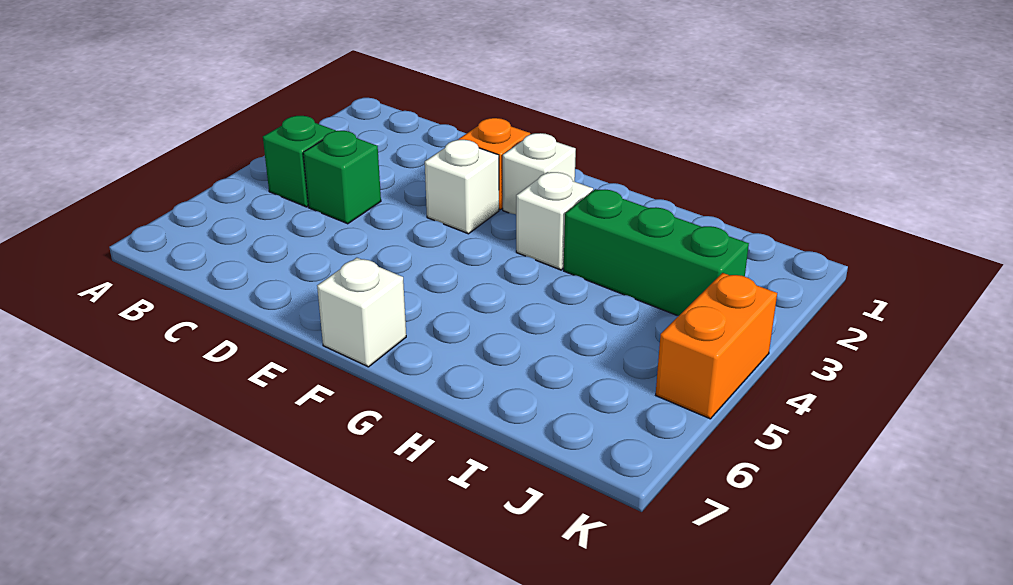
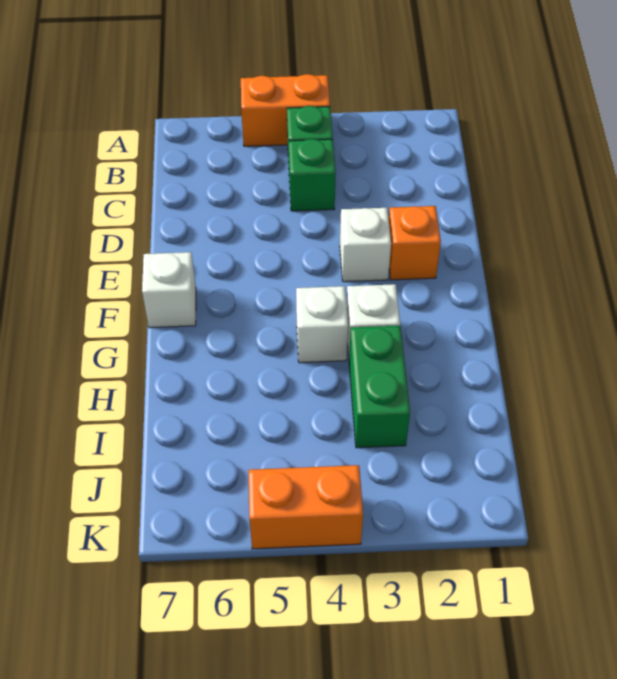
none -> orange brick A4:A5 level 1
white brick F2 level 1 -> white brick G4 level 1
green brick H3:J3 level 1 -> green brick H3:I3 level 1

